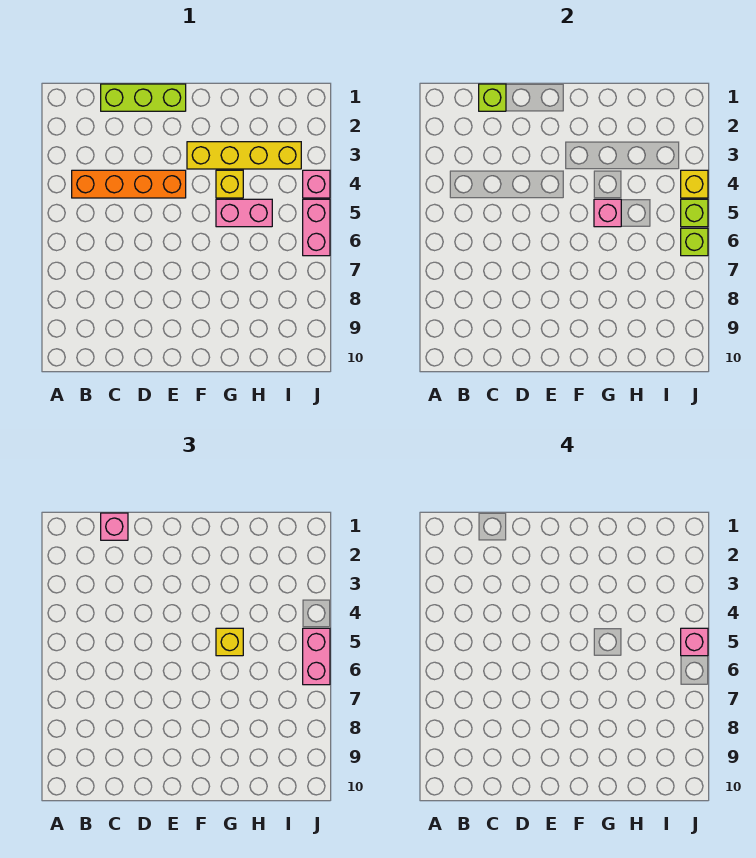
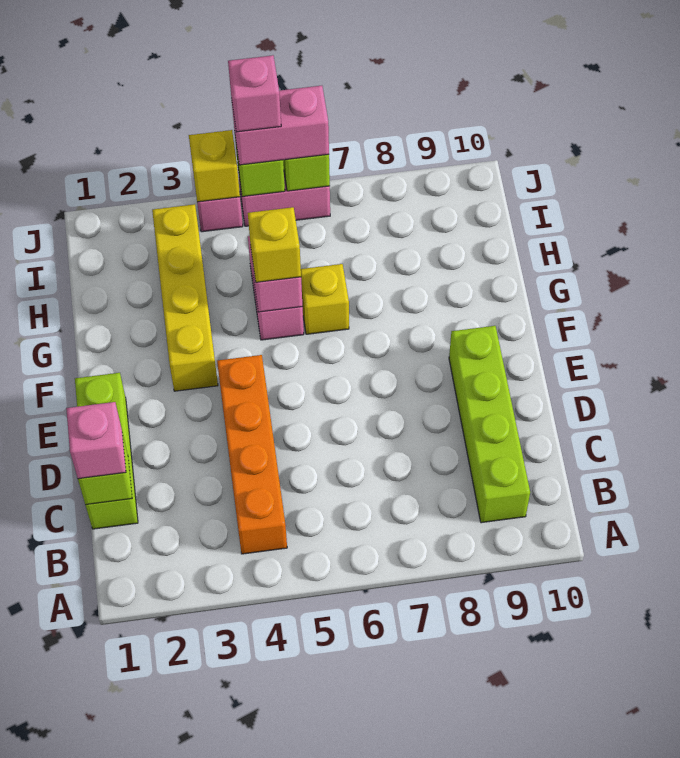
none -> lime brick B9:E9 level 1
yellow brick G4 level 1 -> yellow brick G6 level 1

